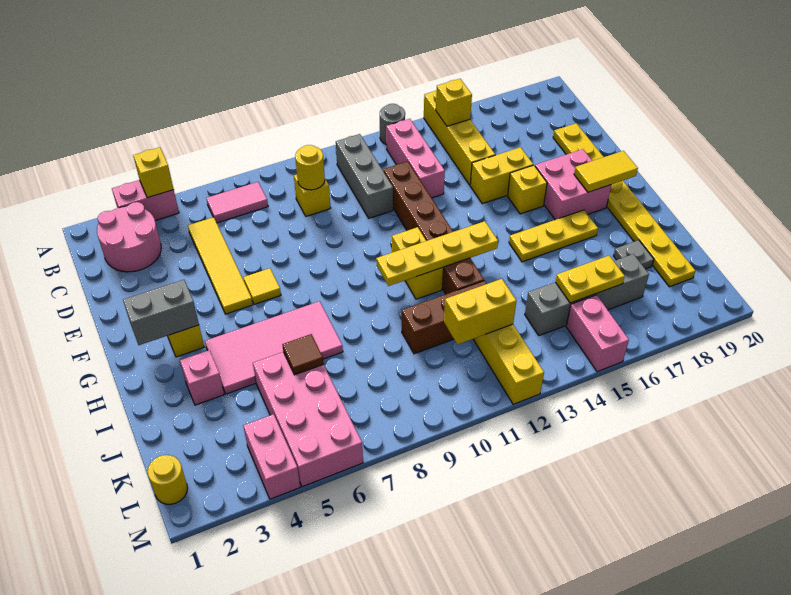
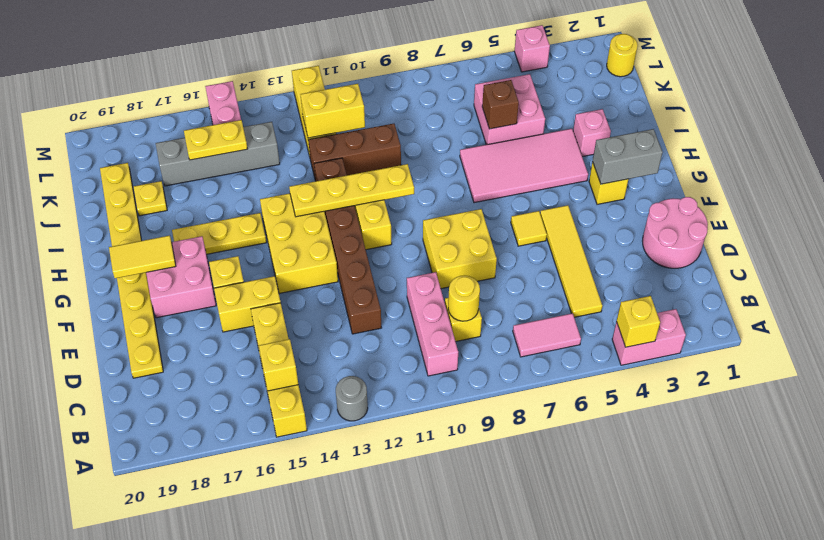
pink round brick B2:C3 level 1 -> pink round brick D1:E2 level 1
grey brick B11:D11 level 1 -> none
pink brick B13:D13 level 1 -> pink brick B10:D10 level 1
none -> yellow brick E8:F9 level 1
none -> yellow brick F13:H14 level 1
pink brick J5:M6 level 1 -> pink brick J5:K6 level 1
brown tile J6 level 2 -> brown brick J6 level 2
grey plate J18 level 1 -> yellow plate J18 level 1
pink brick L4:M4 level 1 -> pink brick M4 level 1

